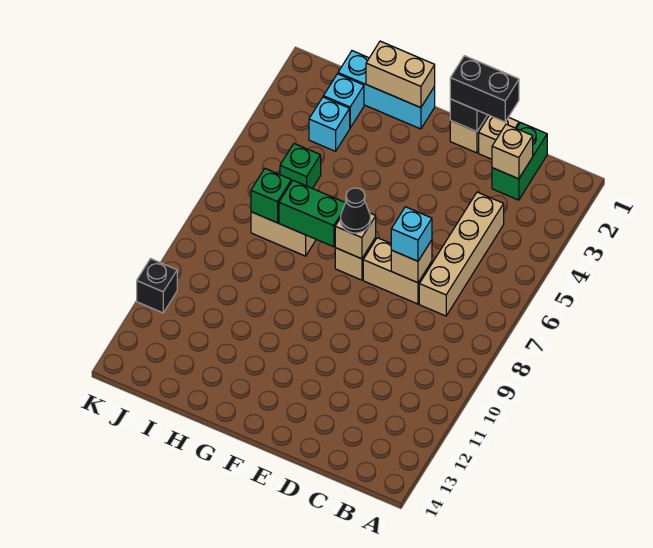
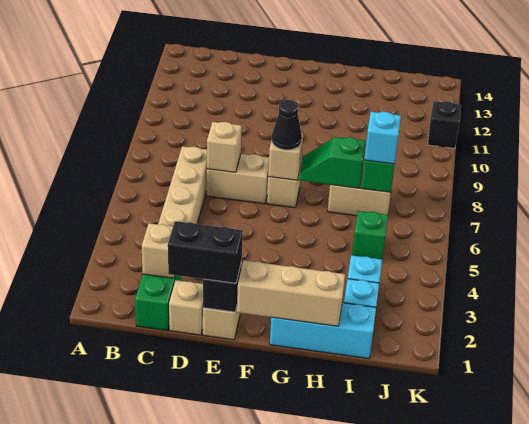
cyan brick D7 level 3 -> cyan brick I7 level 3
tan brick G1:H1 level 2 -> tan brick F1:H1 level 2
green brick G7:H7 level 2 -> green slope G7:H7 level 2 top H

